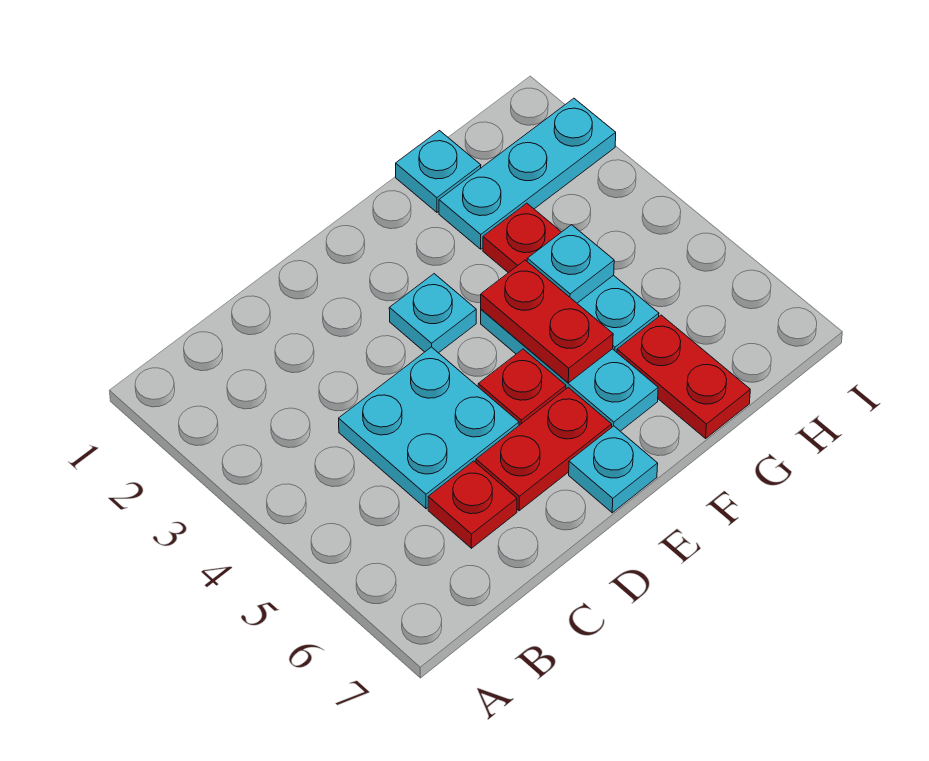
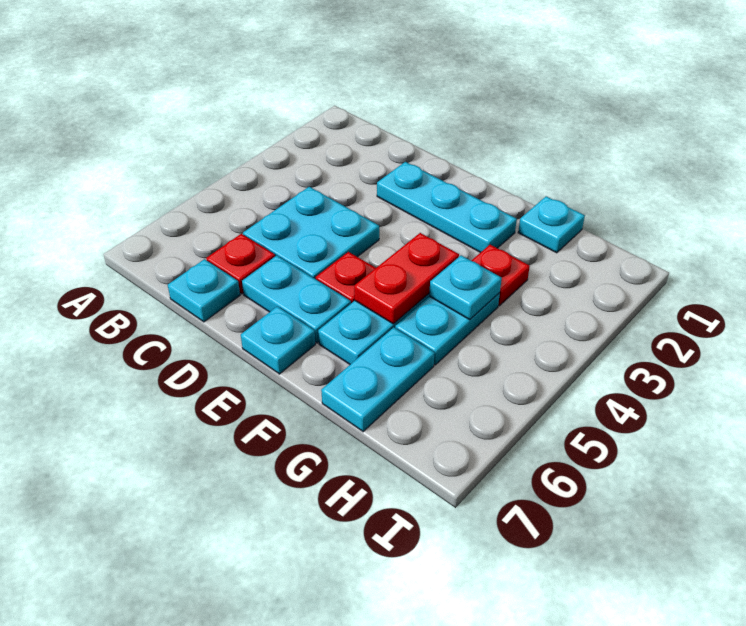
red plate D6:E6 level 1 -> cyan plate D6:E6 level 1
cyan plate E3 level 1 -> cyan plate C7 level 1
cyan plate G2:I2 level 1 -> cyan plate D2:F2 level 1
red plate G6:G7 level 1 -> cyan plate G6:G7 level 1

